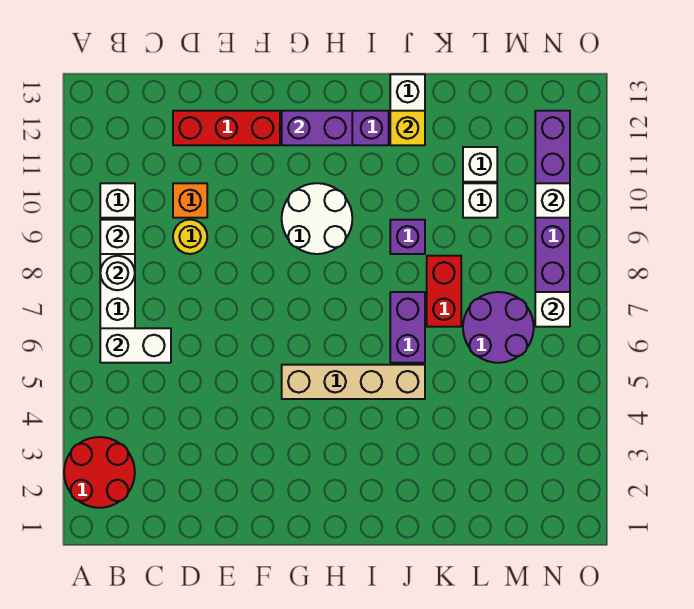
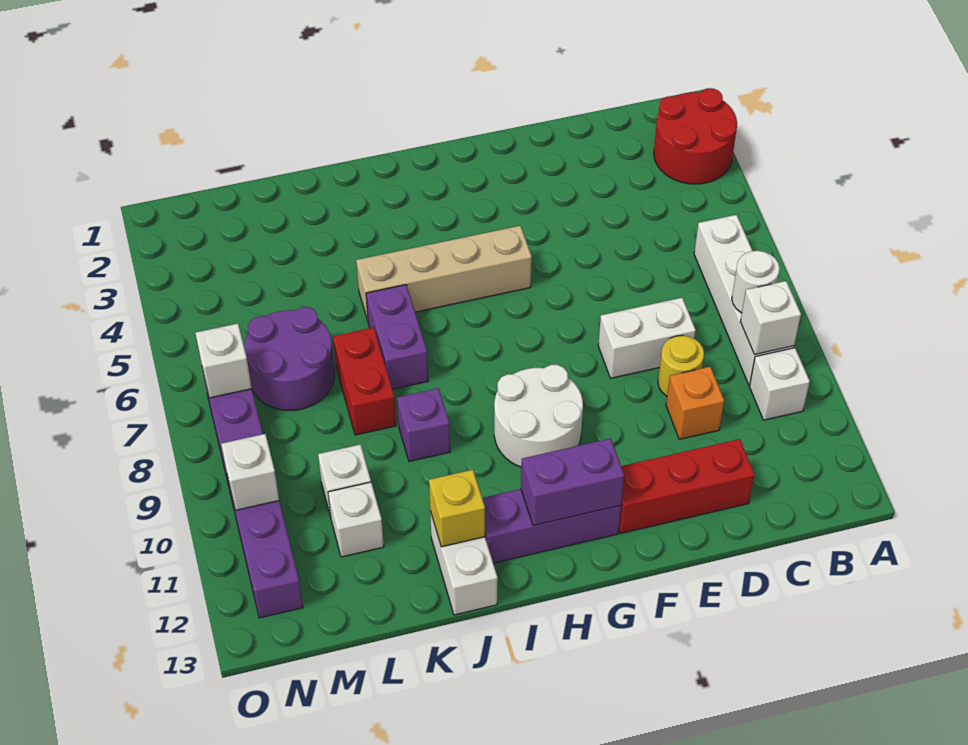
white brick B6:C6 level 2 -> white brick D8:E8 level 1

